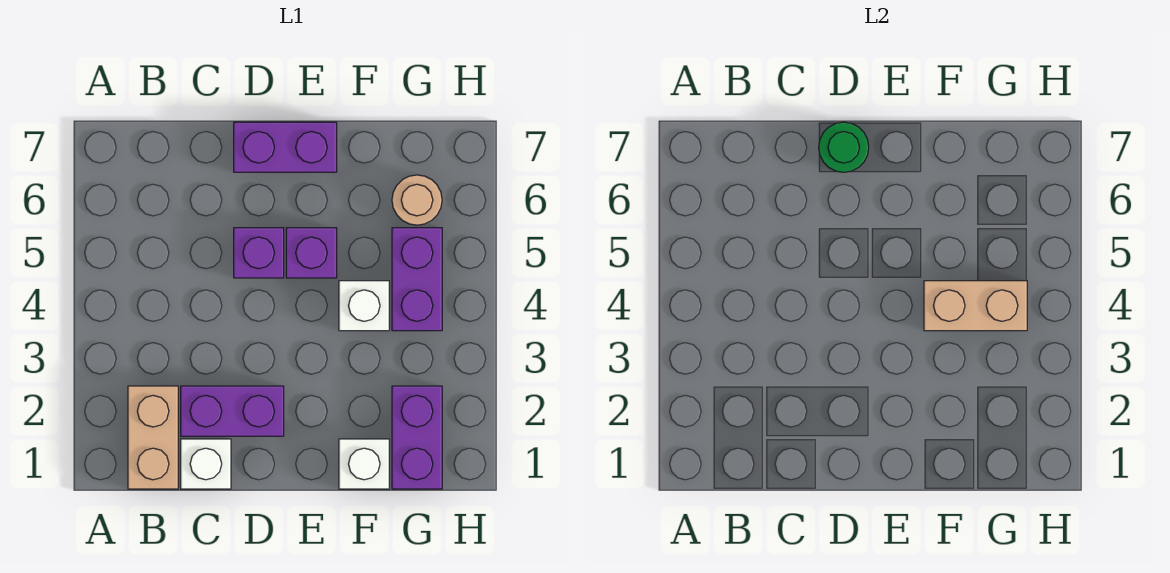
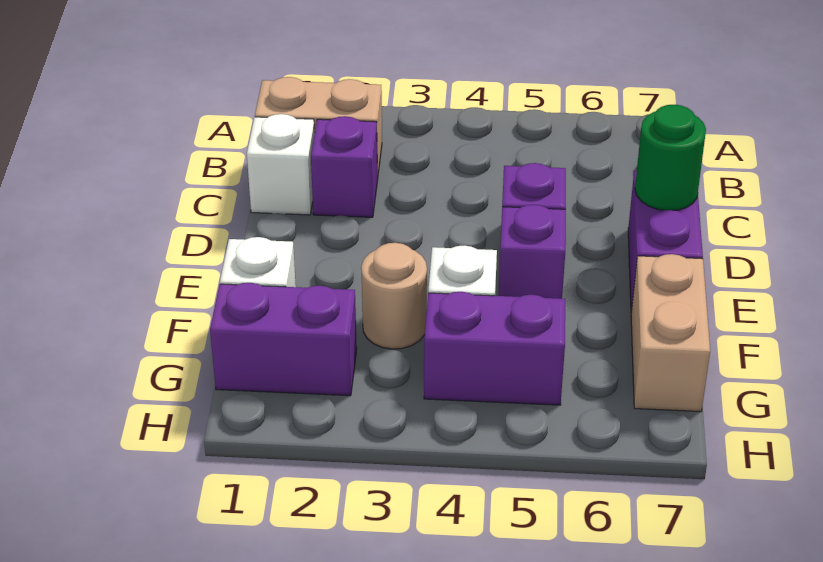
purple brick C2:D2 level 1 -> purple brick C2 level 1
tan brick F4:G4 level 2 -> tan brick F7:G7 level 1
tan round brick G6 level 1 -> tan round brick F3 level 1

